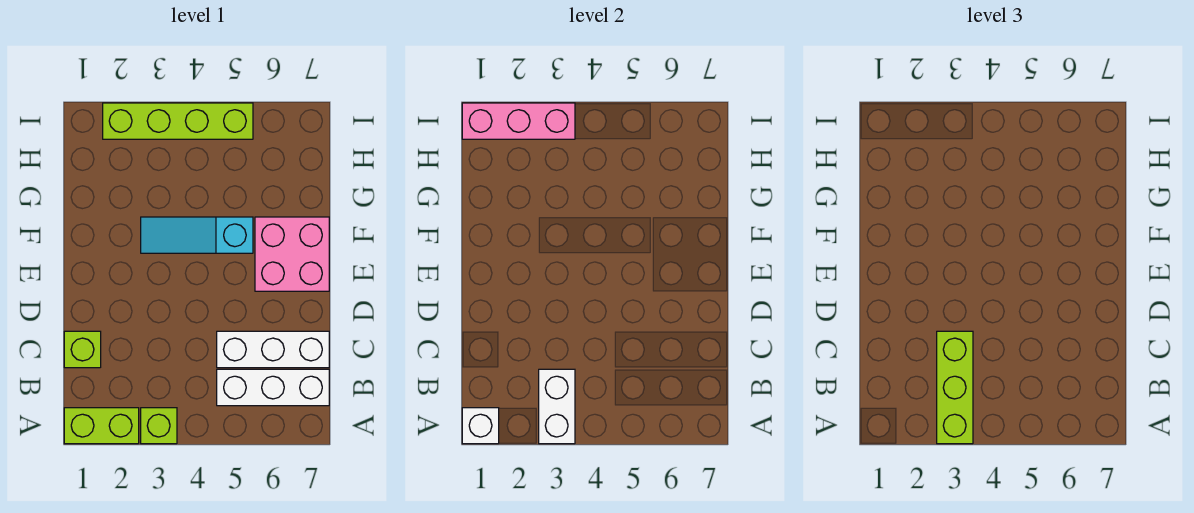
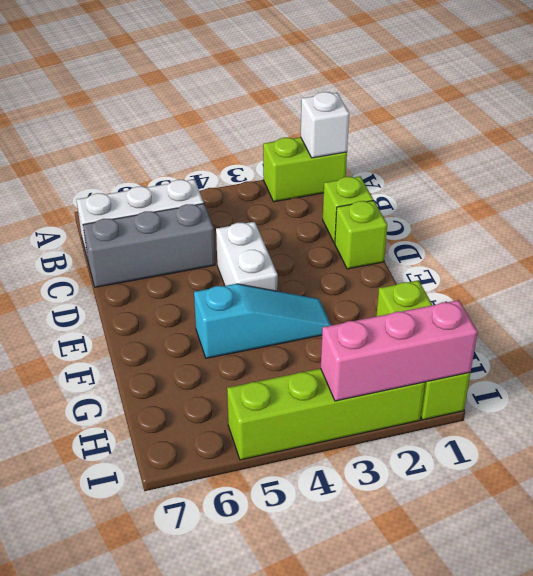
lime brick A3 level 1 -> lime brick D1 level 1
white brick A3:B3 level 2 -> white brick D4:E4 level 1
lime brick A3:C3 level 3 -> lime brick G1:I1 level 1
white brick C5:C7 level 1 -> grey brick C5:C7 level 1
pink brick E6:F7 level 1 -> none

